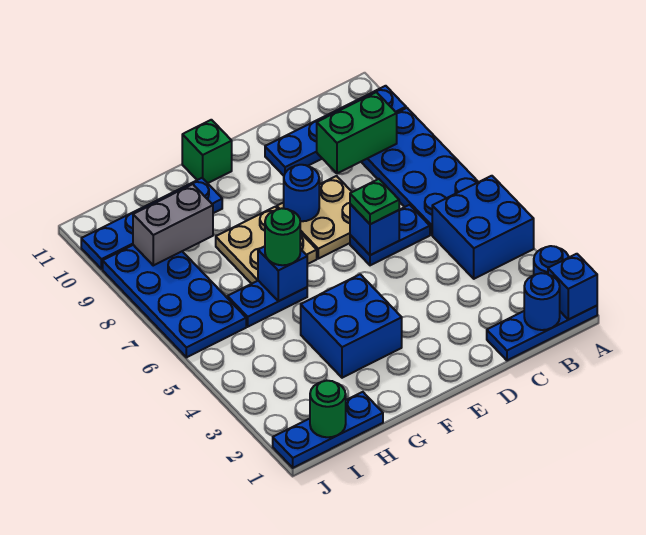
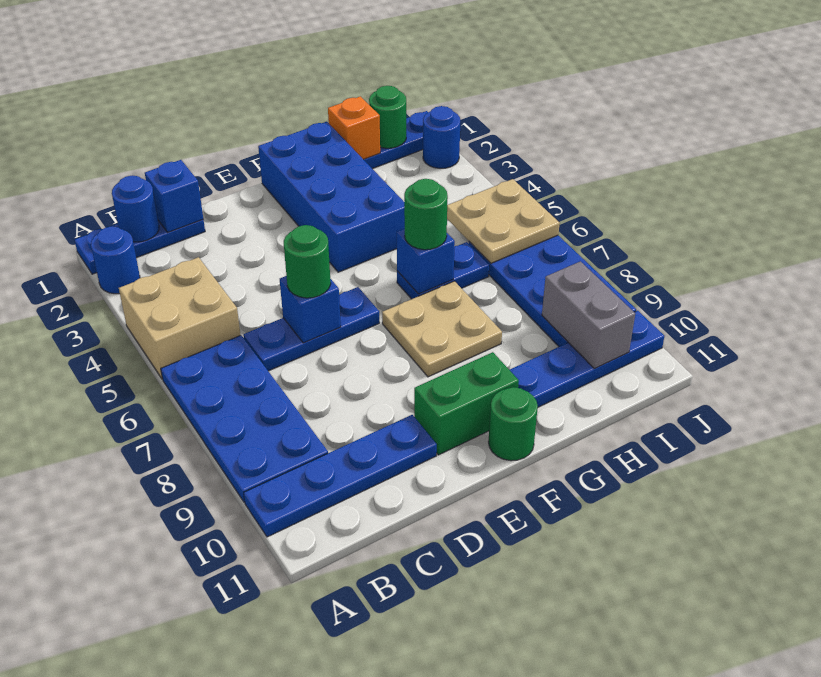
blue brick A1 level 2 -> blue brick C1 level 2
blue brick A4:B5 level 1 -> tan brick A4:B5 level 1
green brick B9:C9 level 2 -> green brick E10:F10 level 1
blue plate C6:D6 level 1 -> blue plate C6:E6 level 1
green plate D6 level 3 -> green round brick D6 level 3
tan plate D7:E8 level 1 -> tan plate I5:J6 level 2
blue round brick E8 level 2 -> blue round brick J2 level 1
blue brick F3:G4 level 1 -> blue brick F1:G4 level 1
green brick F11 level 1 -> green round brick F11 level 1
none -> orange brick H1 level 2
grey brick H9:I9 level 2 -> grey brick I9:I10 level 2

